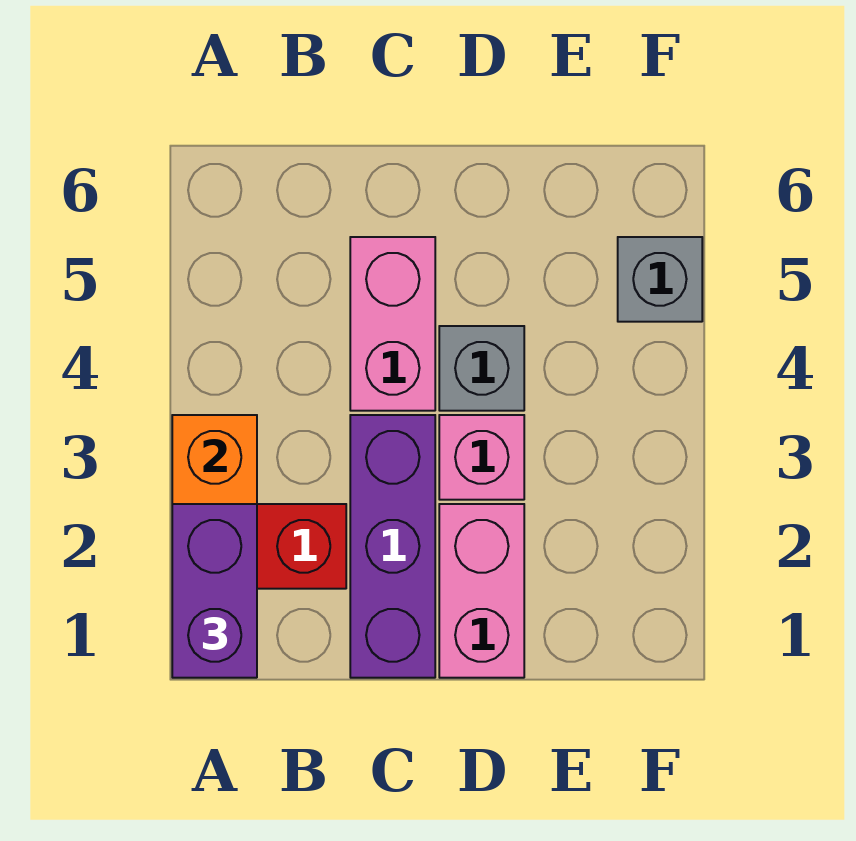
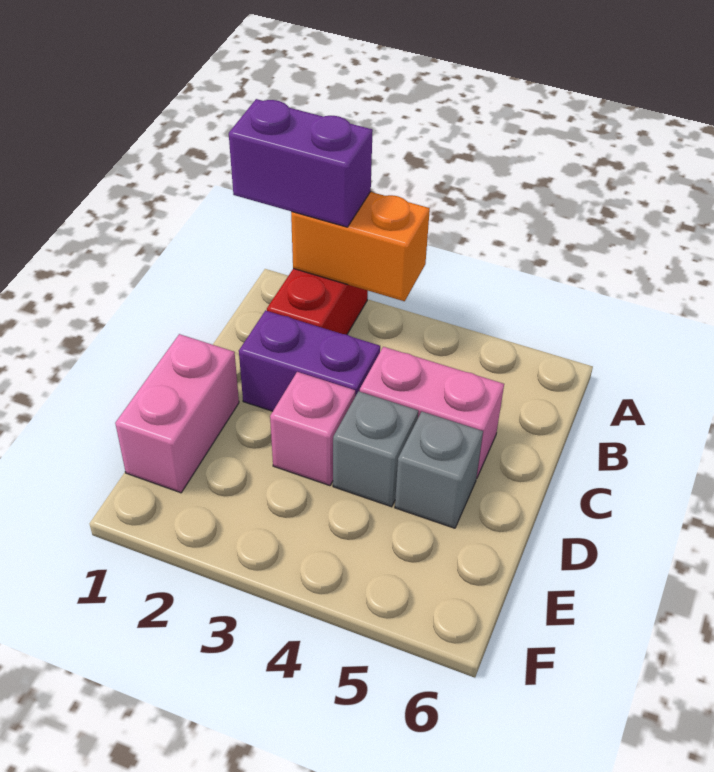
purple brick C1:C3 level 1 -> purple brick C2:C3 level 1
pink brick D1:D2 level 1 -> pink brick D1:E1 level 1
grey brick F5 level 1 -> grey brick D5 level 1

